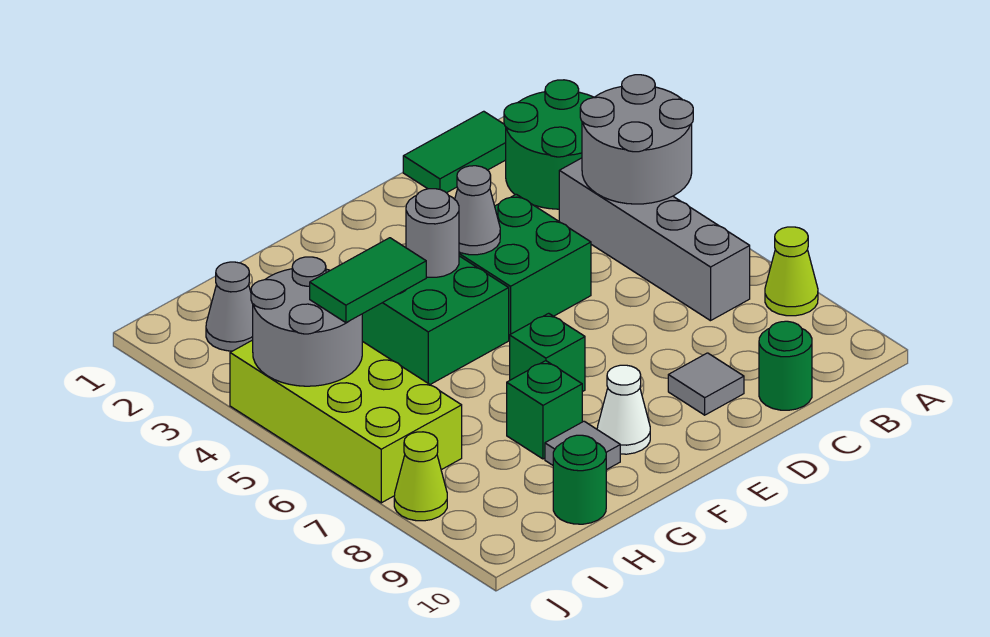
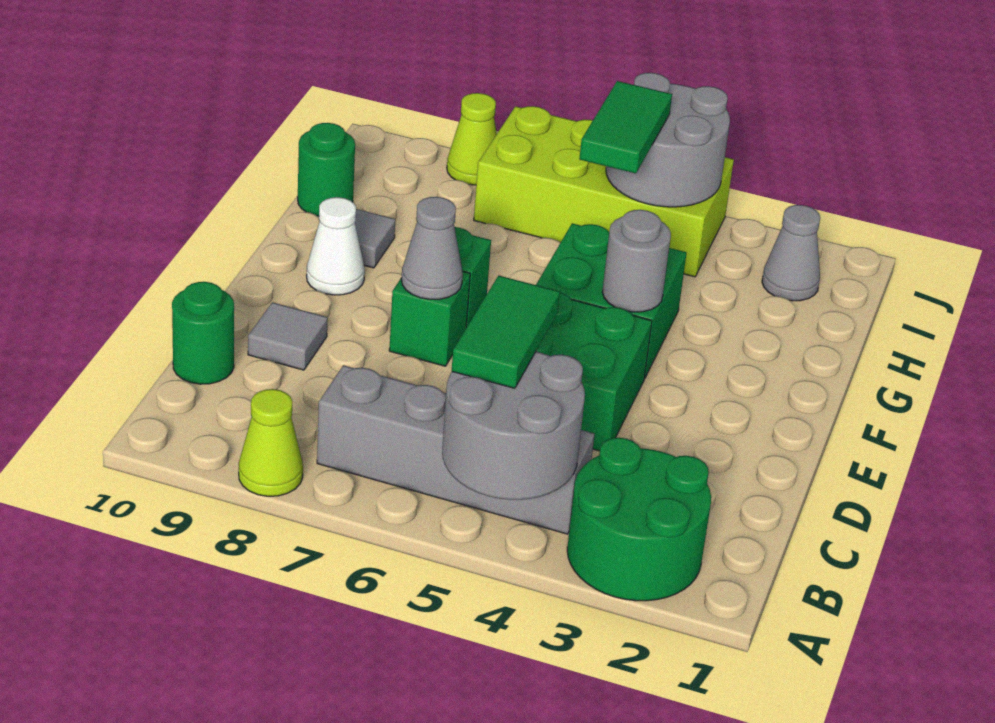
green tile B1:C1 level 1 -> green tile B5:C5 level 3
grey cone E4 level 2 -> grey cone E7 level 2
green brick G8 level 1 -> green brick E7 level 1

